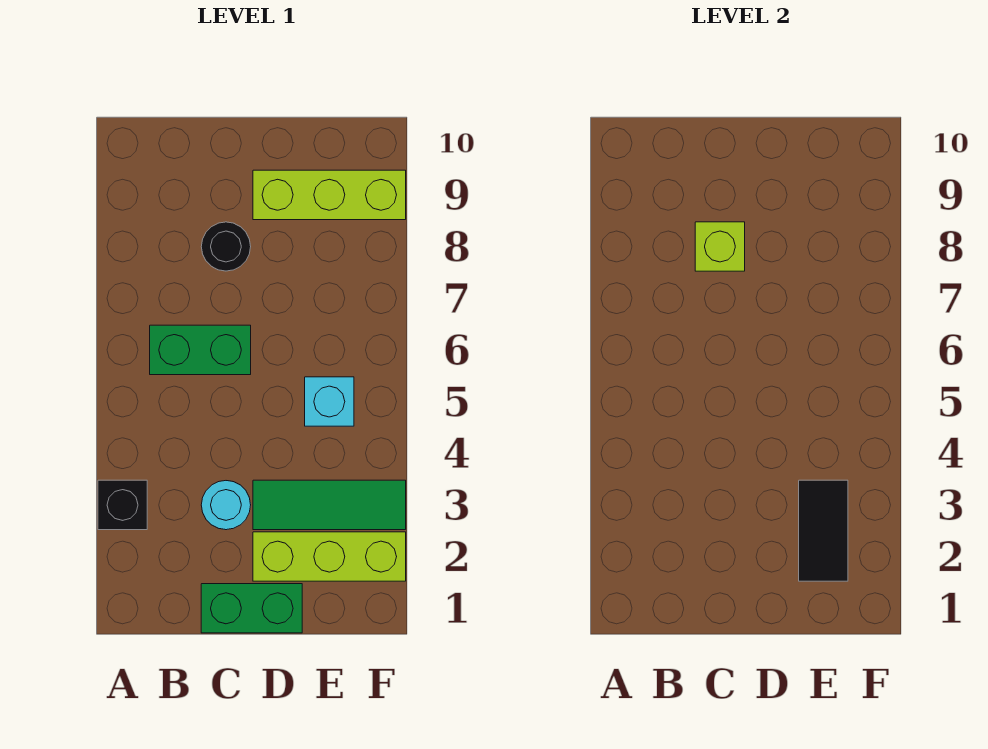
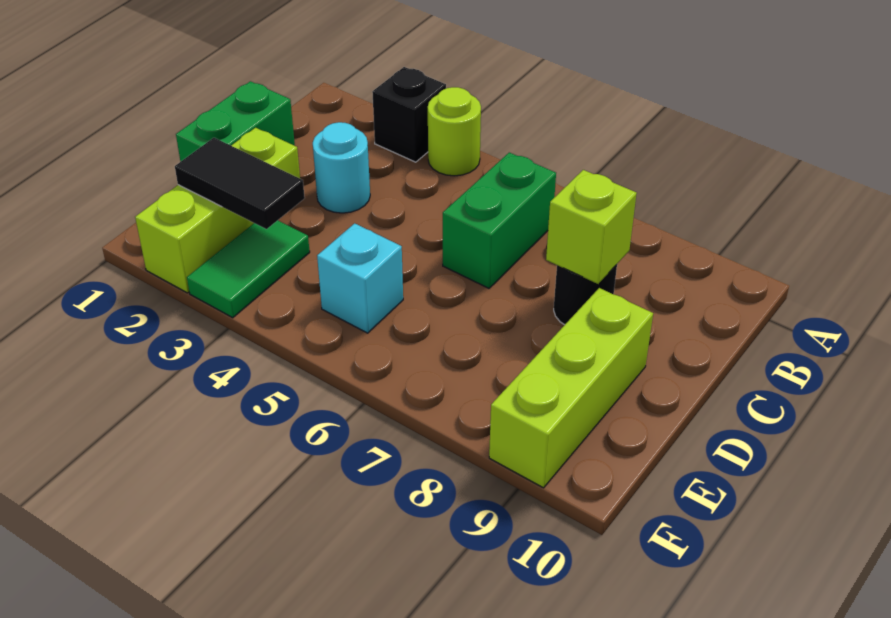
none -> lime round brick A4 level 1
green tile D3:F3 level 1 -> green tile E3:F3 level 1

